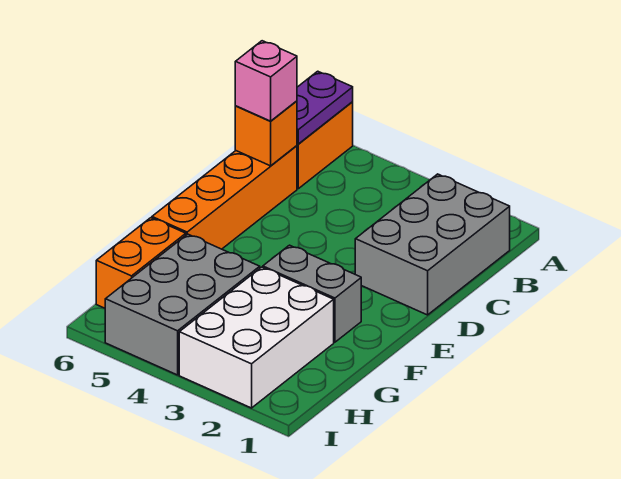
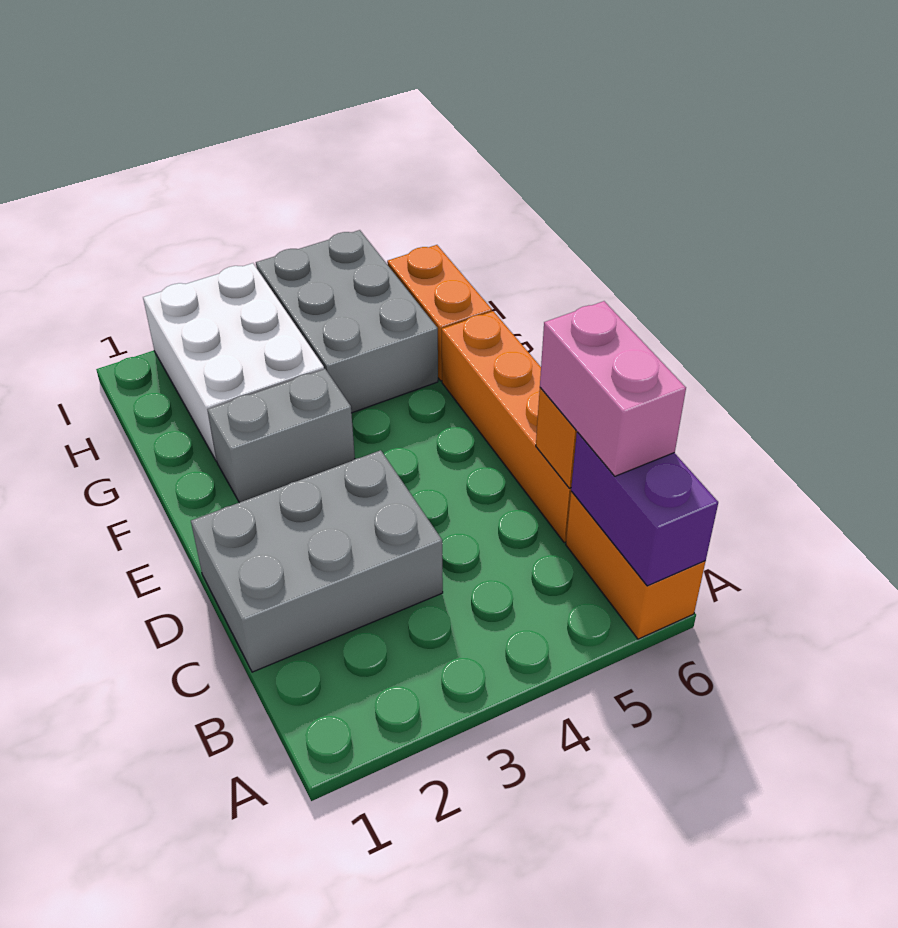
purple plate A6:B6 level 2 -> purple brick A6:B6 level 2
grey brick B1:D2 level 1 -> grey brick C1:D3 level 1
pink brick C6 level 3 -> pink brick B6:C6 level 3

